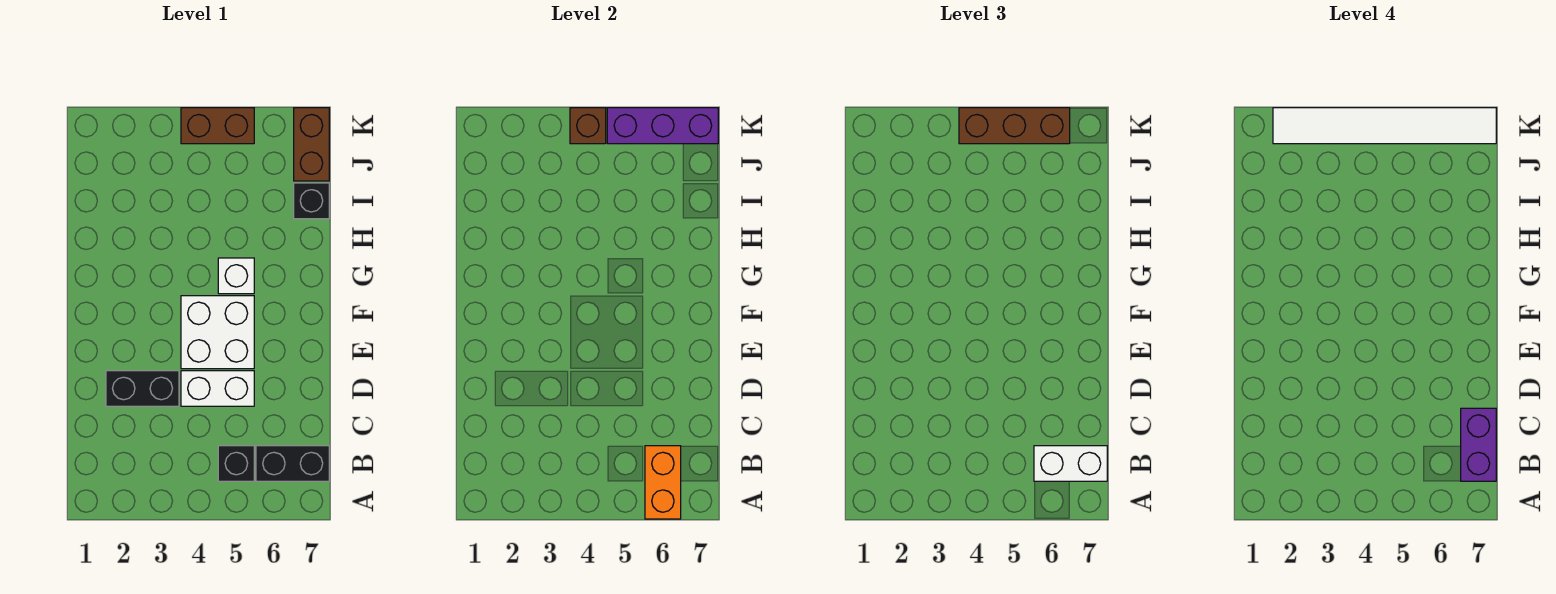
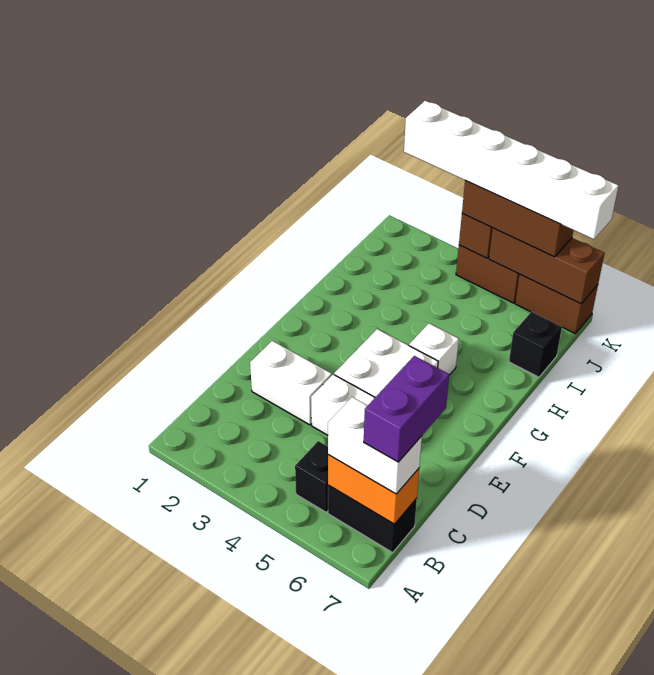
orange brick A6:B6 level 2 -> orange brick B6:B7 level 2
black brick D2:D3 level 1 -> white brick D2:D3 level 1
brown brick J7:K7 level 1 -> brown brick K6:K7 level 1
white tile K2:K7 level 4 -> white brick K2:K7 level 4
purple brick K5:K7 level 2 -> brown brick K5:K7 level 2

